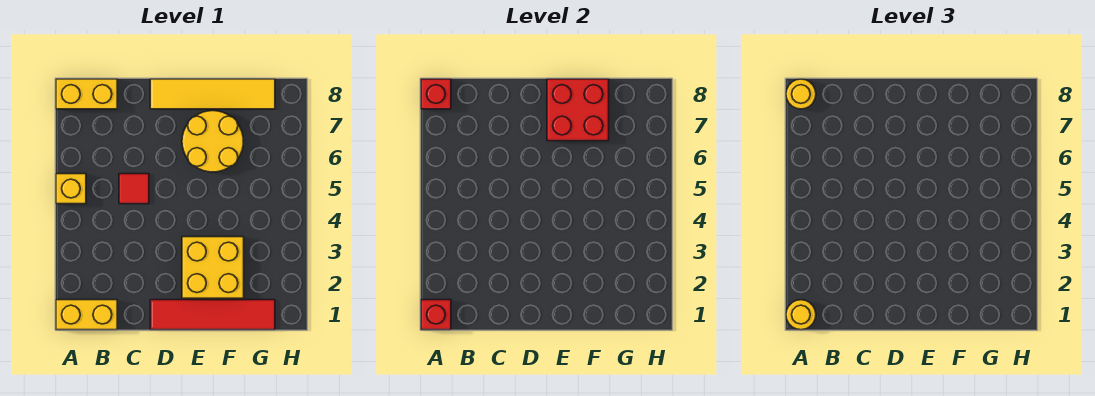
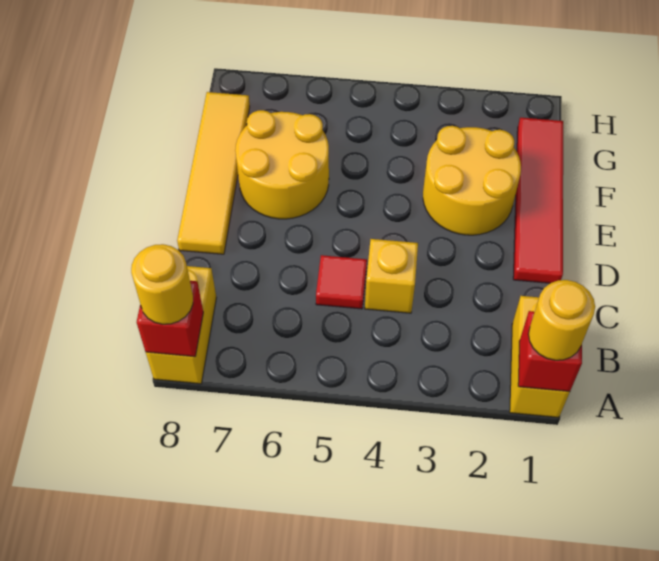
yellow brick A5 level 1 -> yellow brick C4 level 1
yellow brick E2:F3 level 1 -> yellow round brick E2:F3 level 1
red brick E7:F8 level 2 -> none

